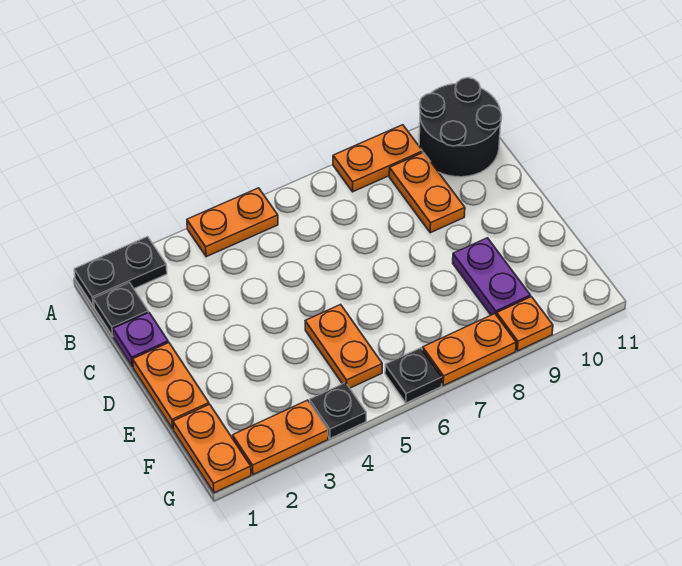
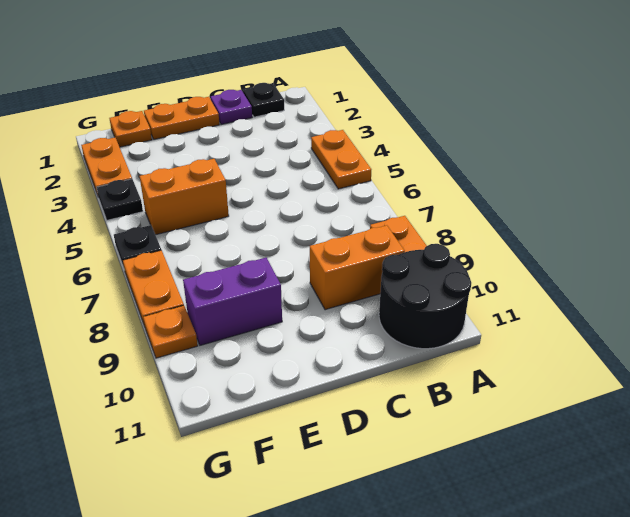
black plate A1:A2 level 1 -> none
orange plate B9:C9 level 1 -> orange brick B9:C9 level 1
orange plate E5:F5 level 1 -> orange brick E5:F5 level 1
purple plate E9:F9 level 1 -> purple brick E9:F9 level 1
orange plate F1:G1 level 1 -> orange plate F1 level 1

